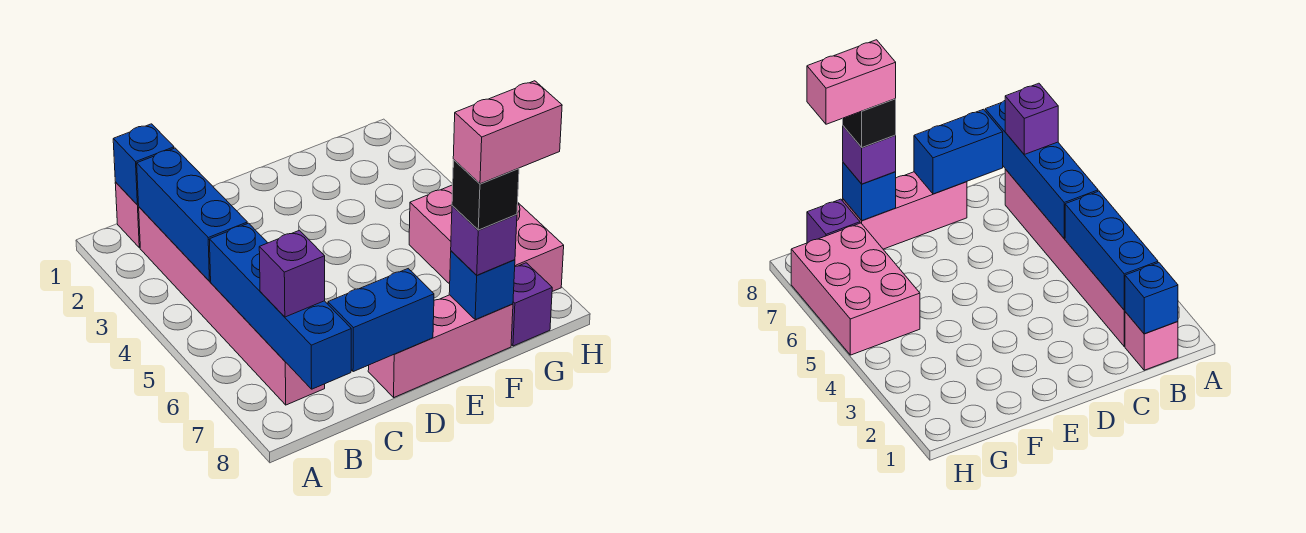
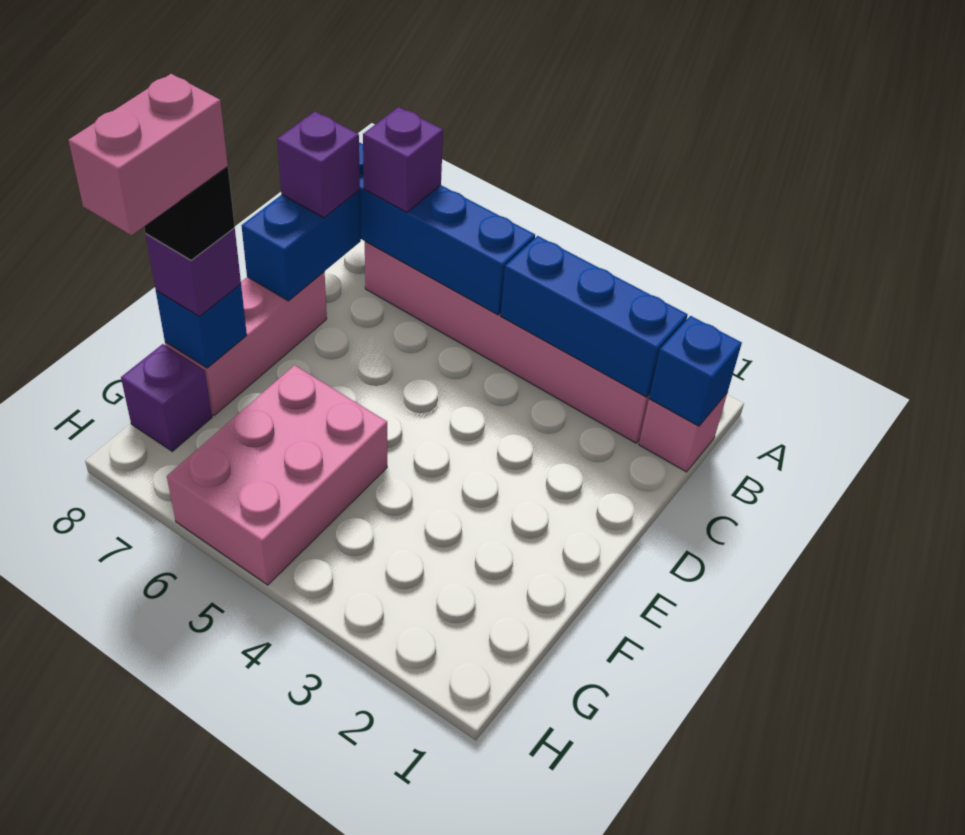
none -> purple brick C8 level 3
pink brick G5:H7 level 1 -> pink brick F5:H6 level 1

